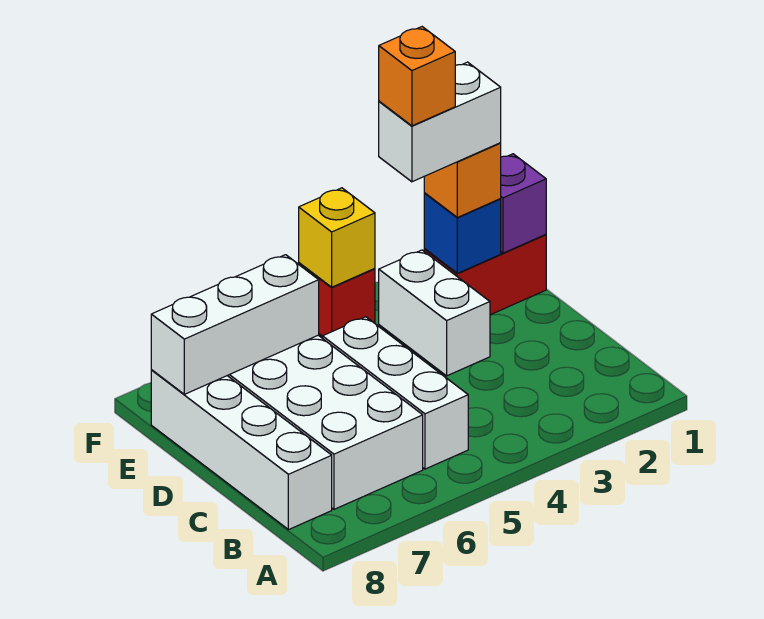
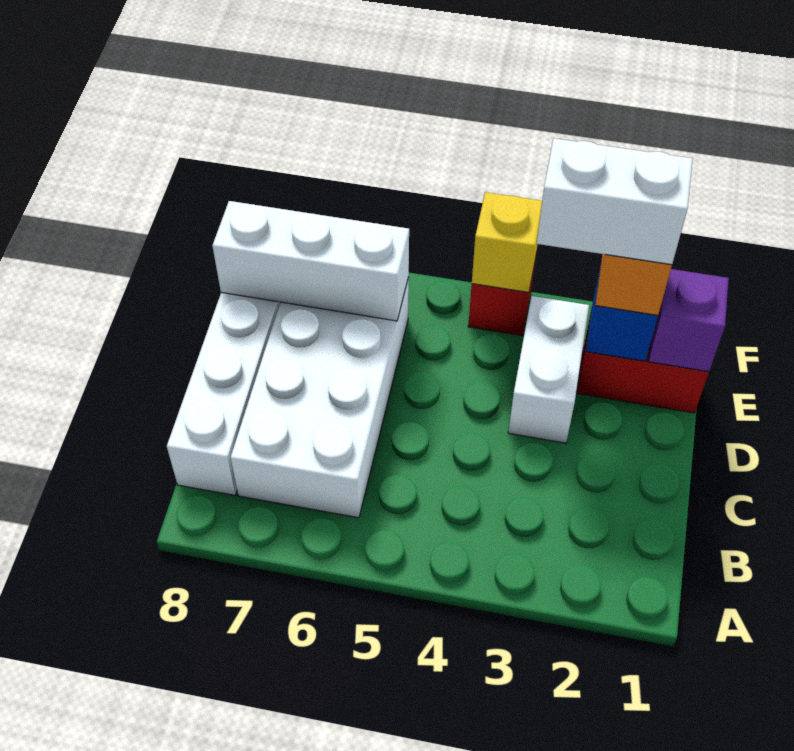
white brick B5:D5 level 1 -> none
orange brick E3 level 5 -> none

